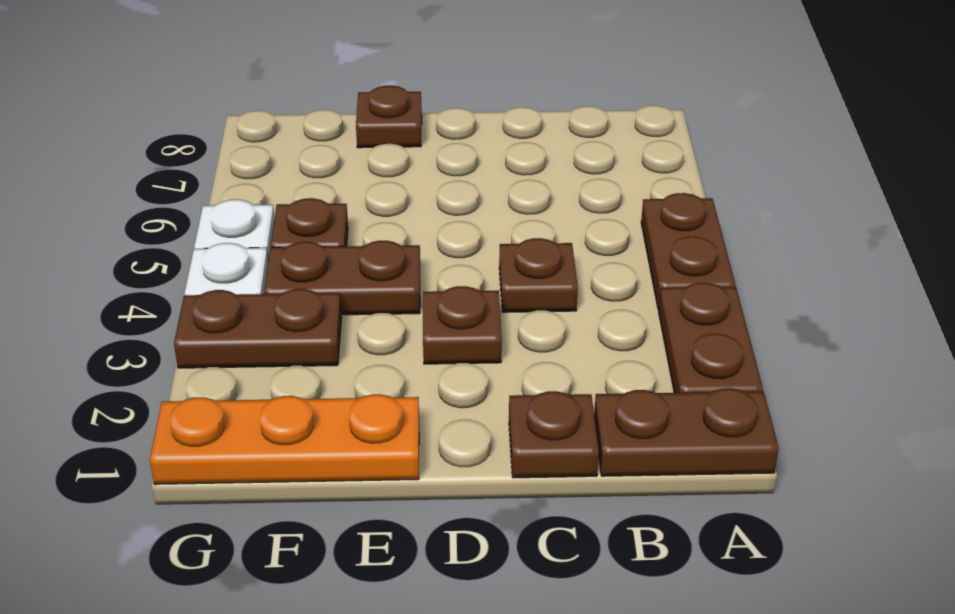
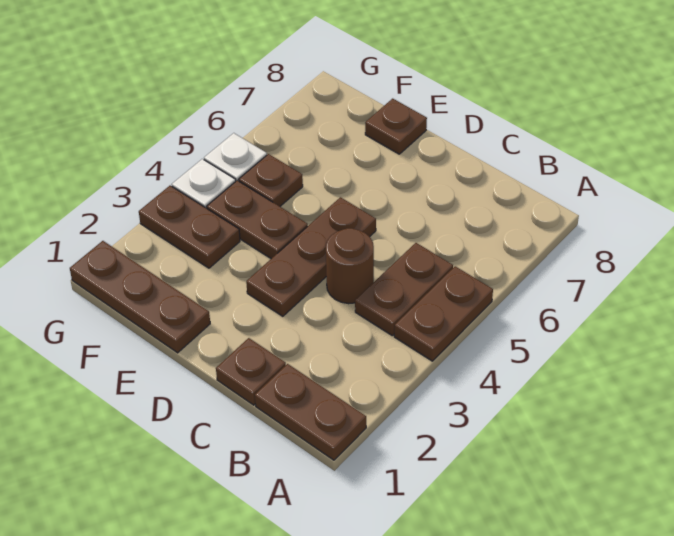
brown plate A2:A3 level 1 -> brown plate B4:B5 level 1
brown plate C4 level 1 -> brown round brick C4 level 1
brown plate D3 level 1 -> brown plate D3:D5 level 1
orange plate E1:G1 level 1 -> brown plate E1:G1 level 1

